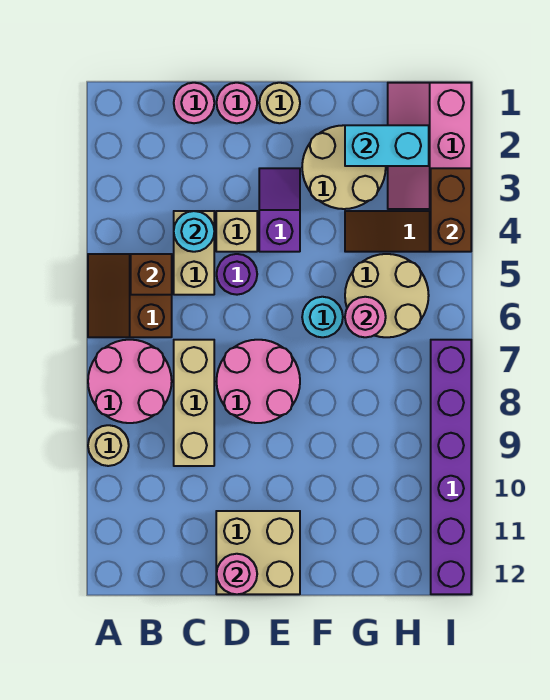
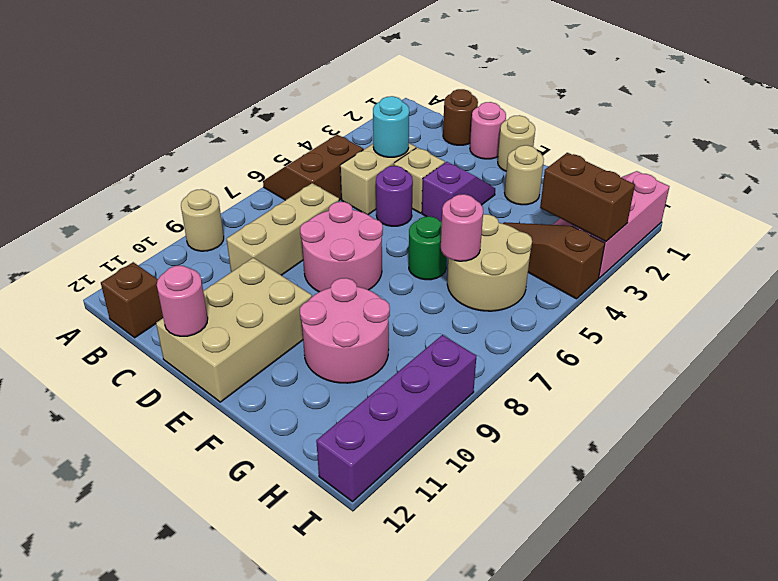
pink round brick A7:B8 level 1 -> pink round brick F9:G10 level 1
brown brick B5 level 2 -> brown brick B12 level 1
pink round brick C1 level 1 -> brown round brick C1 level 1
tan brick D11:E12 level 1 -> tan brick D10:E12 level 1
tan round brick F2:G3 level 1 -> tan round brick F2 level 1
cyan round brick F6 level 1 -> green round brick F6 level 1
cyan brick G2:H2 level 2 -> none
brown brick I3:I4 level 2 -> brown brick H3:I3 level 2
purple brick I7:I12 level 1 -> purple brick I9:I12 level 1

